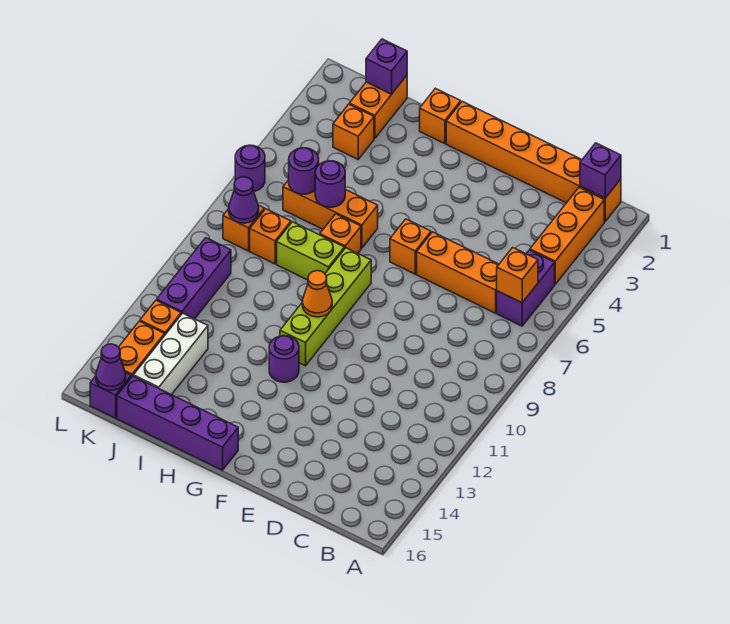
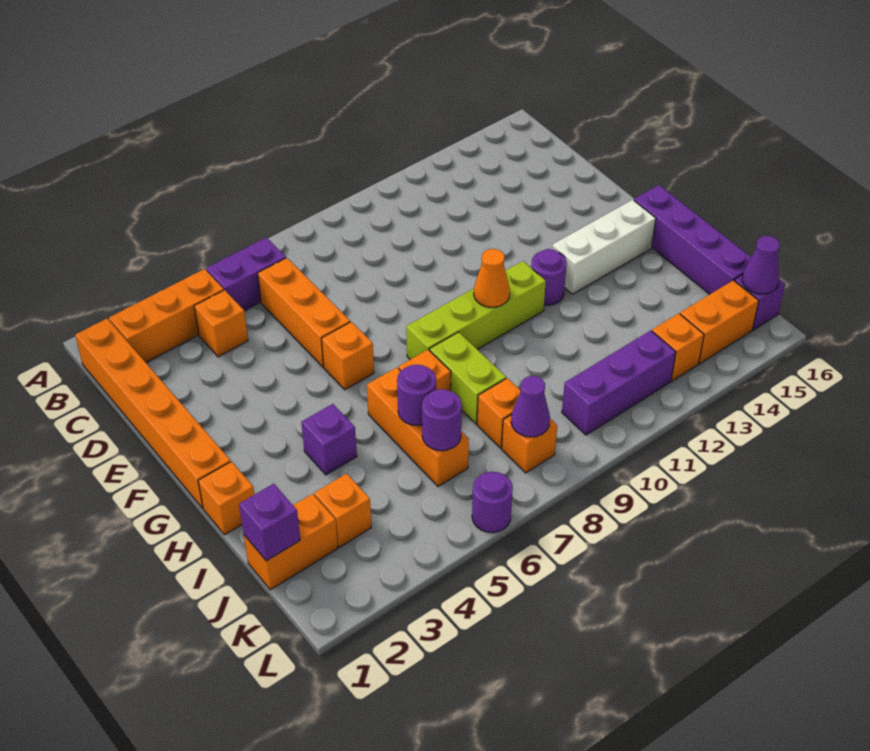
purple brick B1 level 2 -> purple brick H4 level 1
orange brick B6 level 2 -> orange brick C4 level 1
white brick J13:J15 level 1 -> white brick G13:G15 level 1

